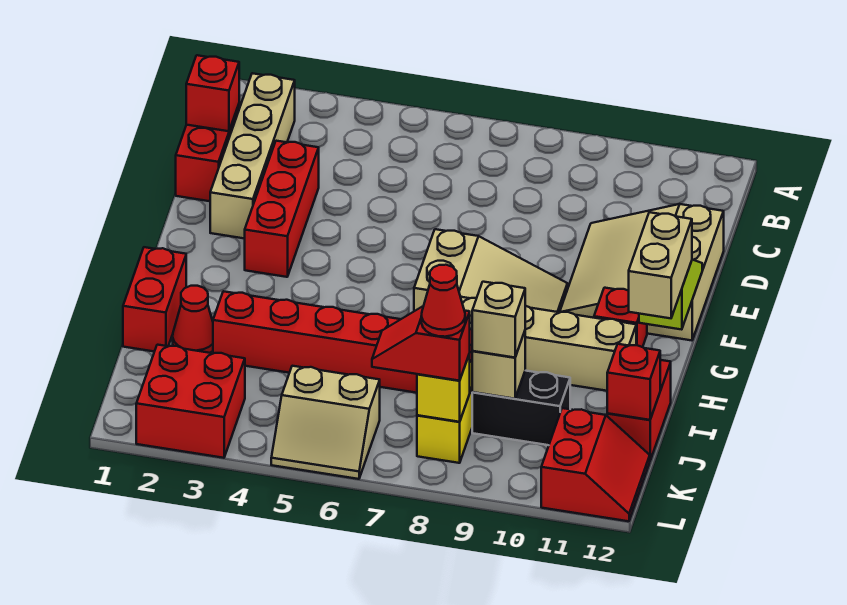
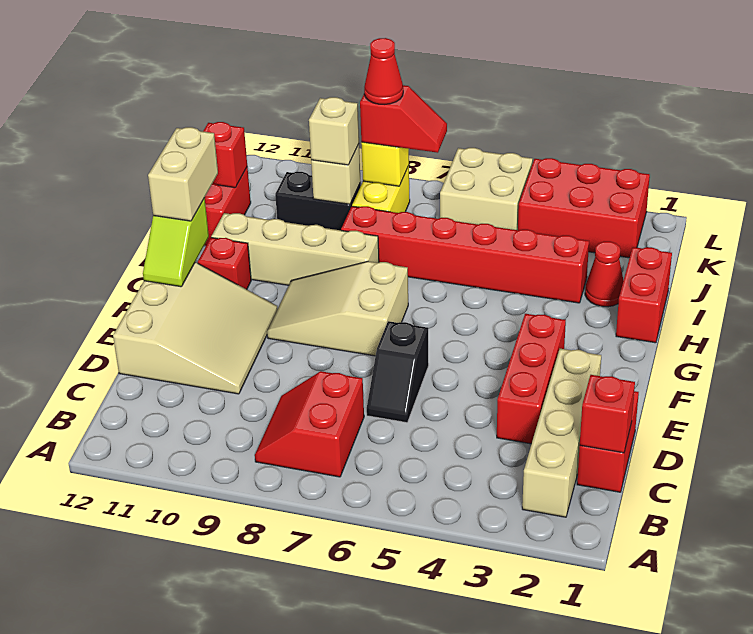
none -> black slope D6:E6 level 1 top E
red brick K2:L3 level 1 -> red brick K2:L4 level 1
tan slope K5:L6 level 1 top K -> tan brick K5:L6 level 1
red slope K11:L12 level 1 top 11 -> red slope B7:C8 level 1 top 7

